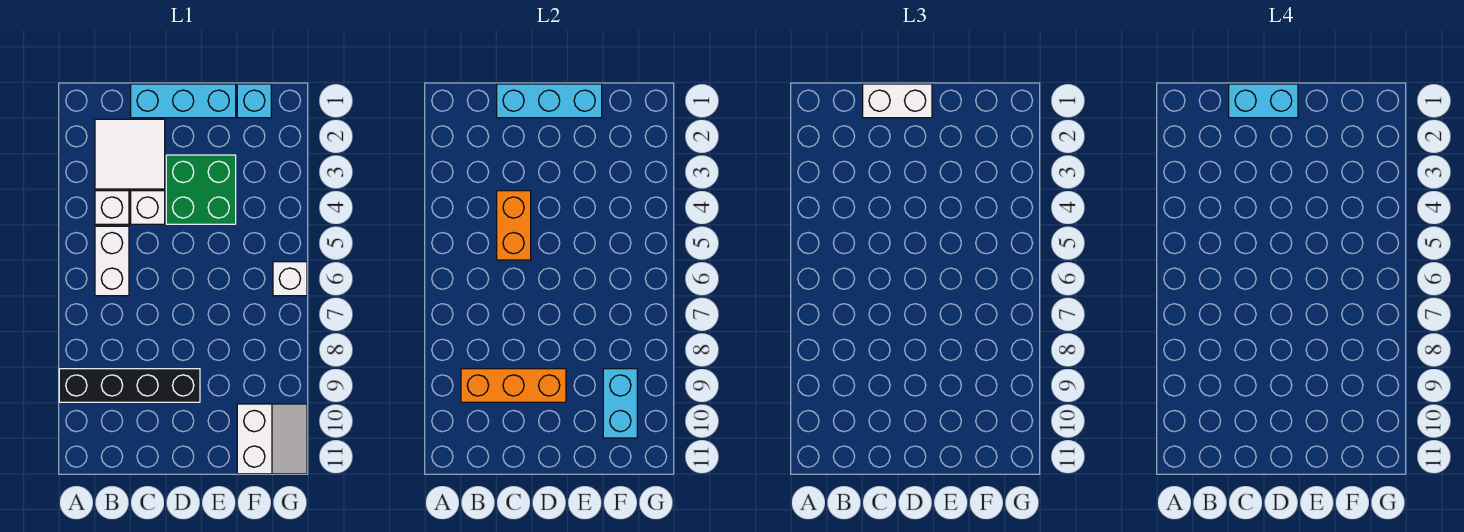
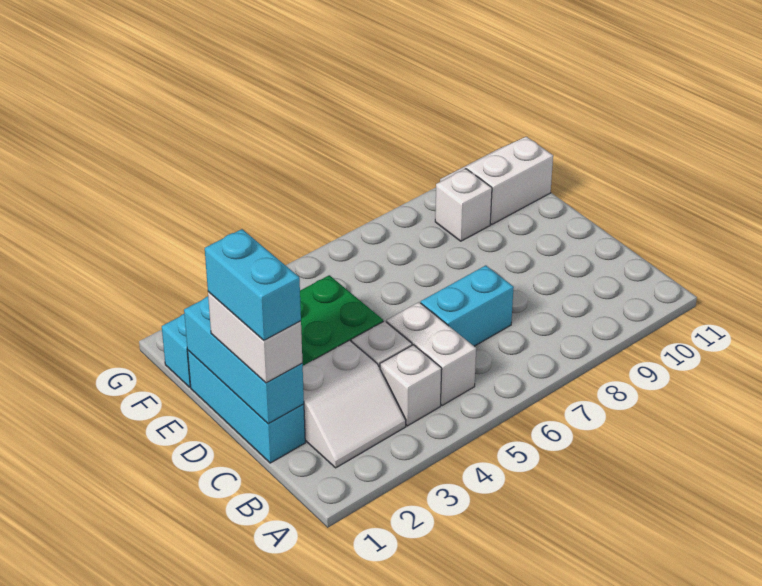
black brick A9:D9 level 1 -> none
white tile B2:C3 level 1 -> white slope B2:C3 level 1 top C
white brick B5:B6 level 1 -> white brick B5:C5 level 1
orange brick B9:D9 level 2 -> none
orange brick C4:C5 level 2 -> none
cyan brick F9:F10 level 2 -> cyan brick C6:C7 level 1
white brick G6 level 1 -> white brick F9 level 1

